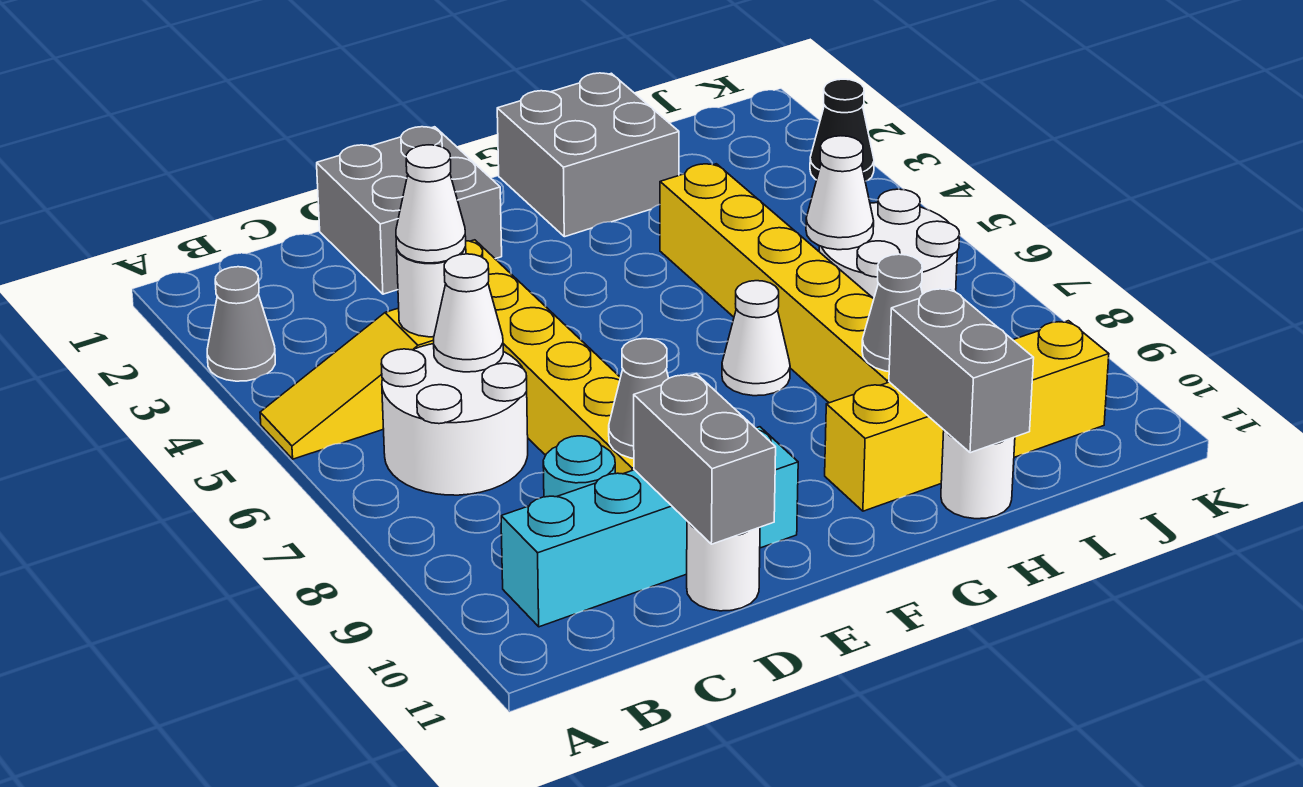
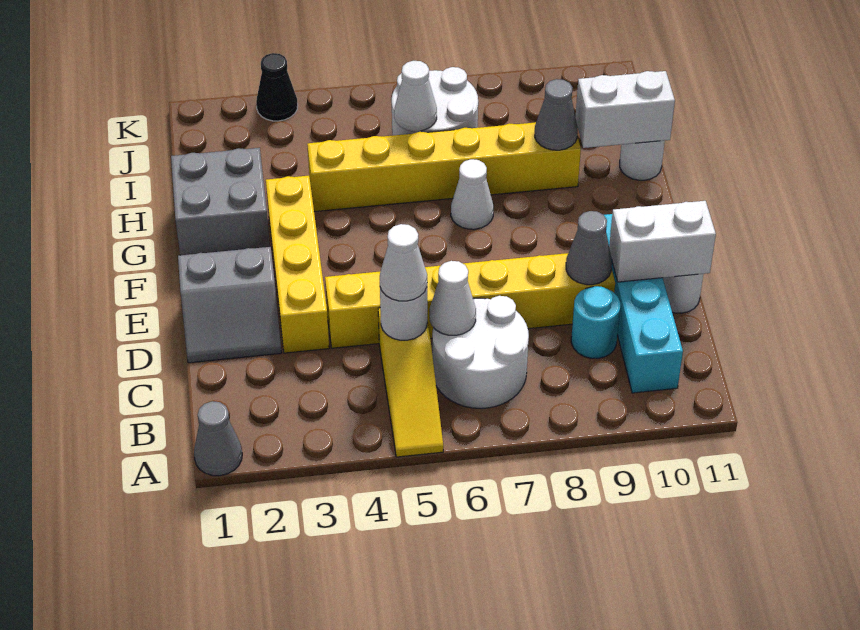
grey cone A3 level 1 -> grey cone A1 level 1
grey brick D1:E2 level 1 -> grey slope D1:E2 level 1 top E
grey brick D10:D11 level 2 -> white brick D10:D11 level 2
yellow brick G10:J10 level 1 -> yellow brick D3:G3 level 1
grey brick H10:H11 level 2 -> white brick H10:H11 level 2

